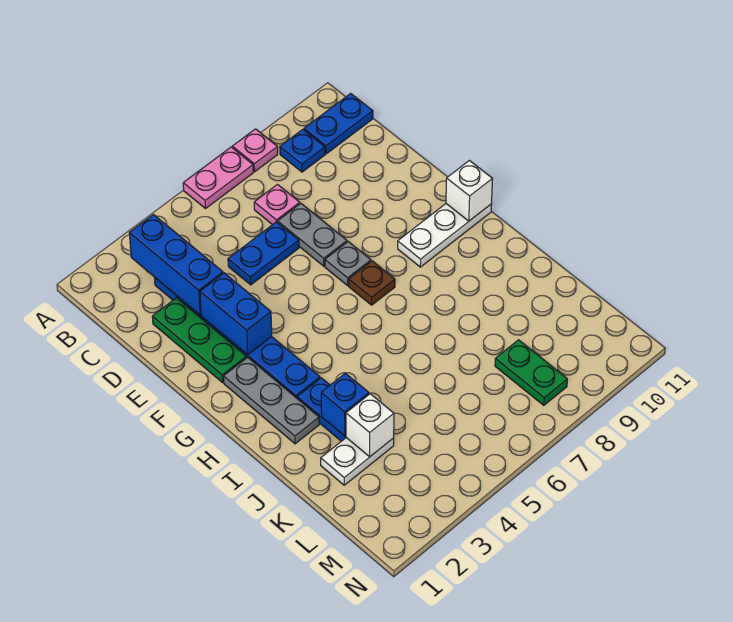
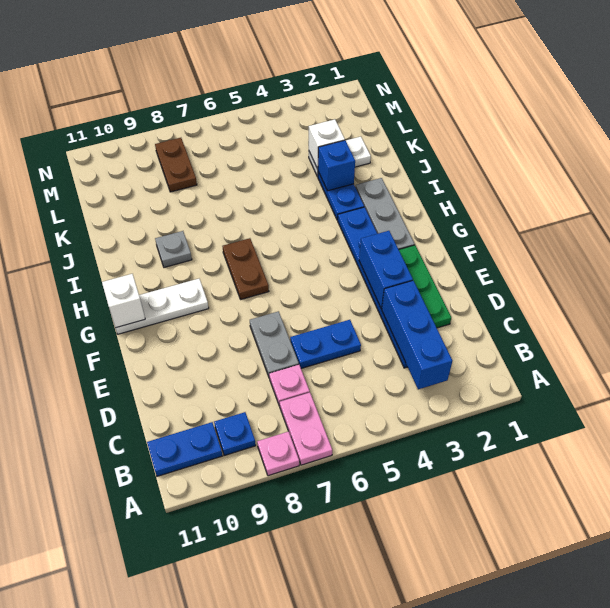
pink plate A6:A7 level 1 -> pink plate A7:B7 level 1
grey plate F7 level 1 -> grey plate I9 level 1
brown plate G7 level 1 -> brown plate G7:H7 level 1
green plate L8:M8 level 1 -> brown plate L8:M8 level 1

